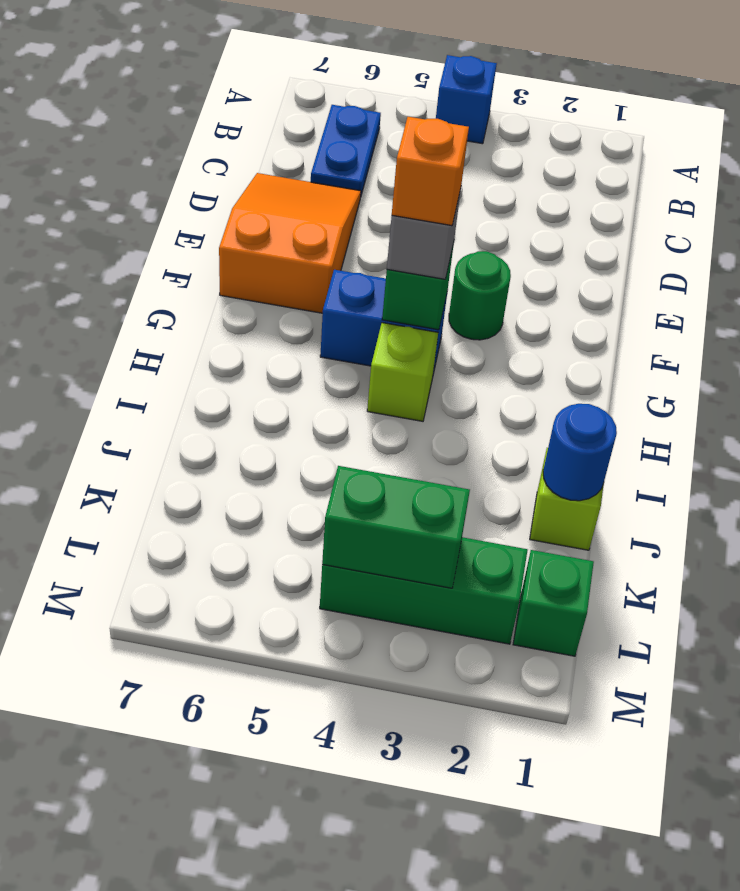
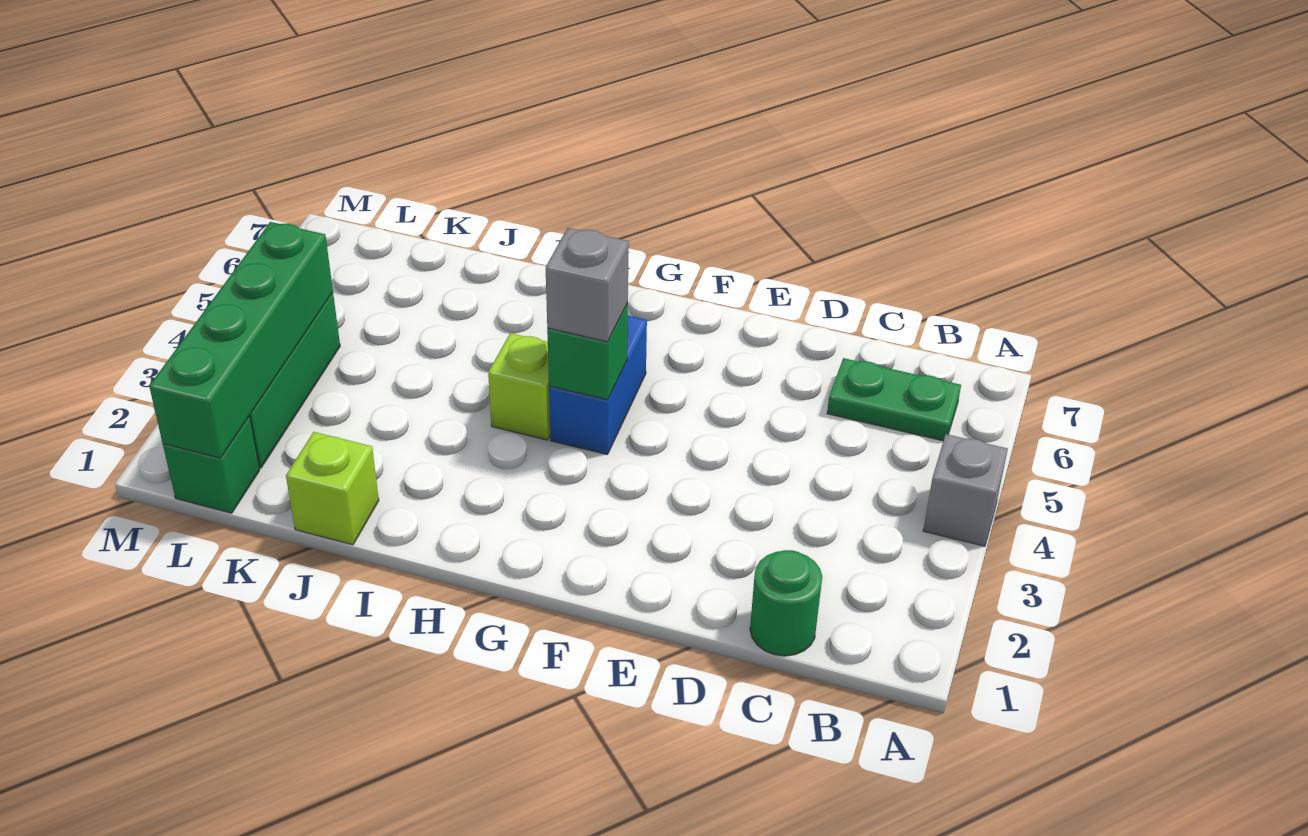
blue brick A4 level 1 -> grey brick A4 level 1
blue plate B6:C6 level 1 -> green plate B6:C6 level 1
orange slope D6:F7 level 1 top F -> none
green round brick F3 level 1 -> green round brick C1 level 1
orange brick G4 level 4 -> none
blue round brick J1 level 2 -> none
green brick L3:L4 level 2 -> green brick L1:L4 level 2

